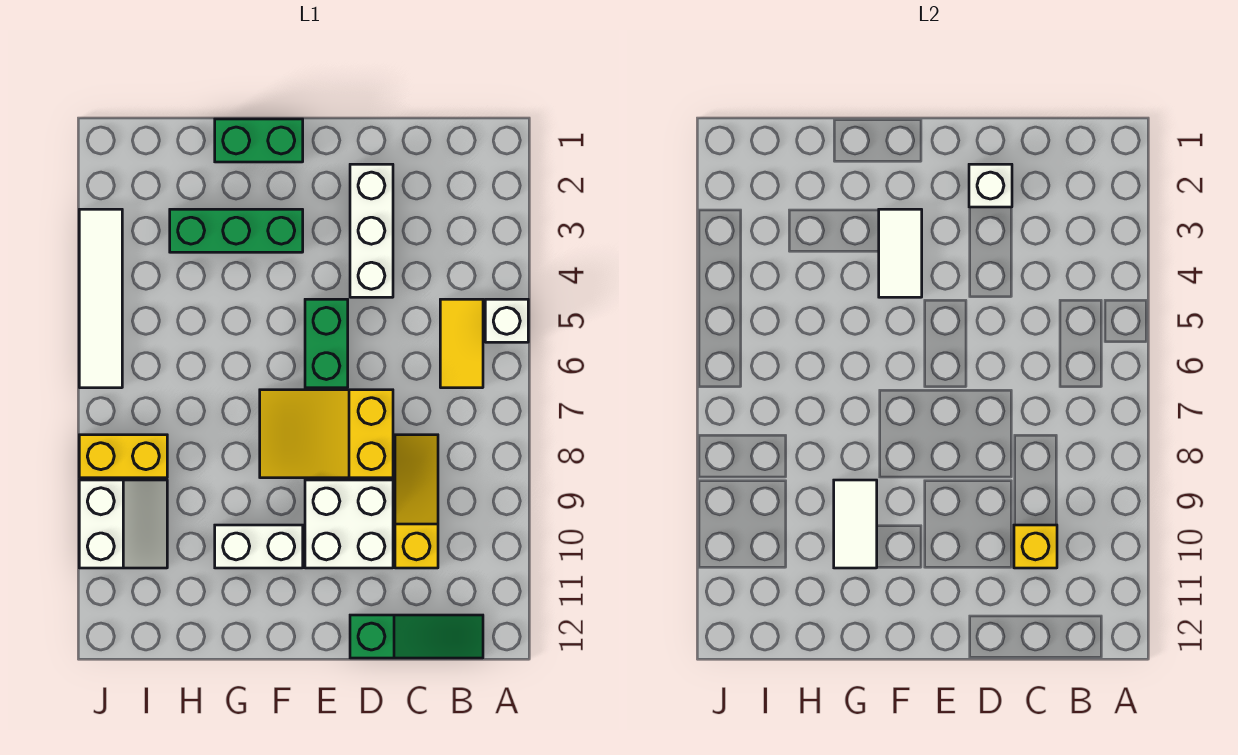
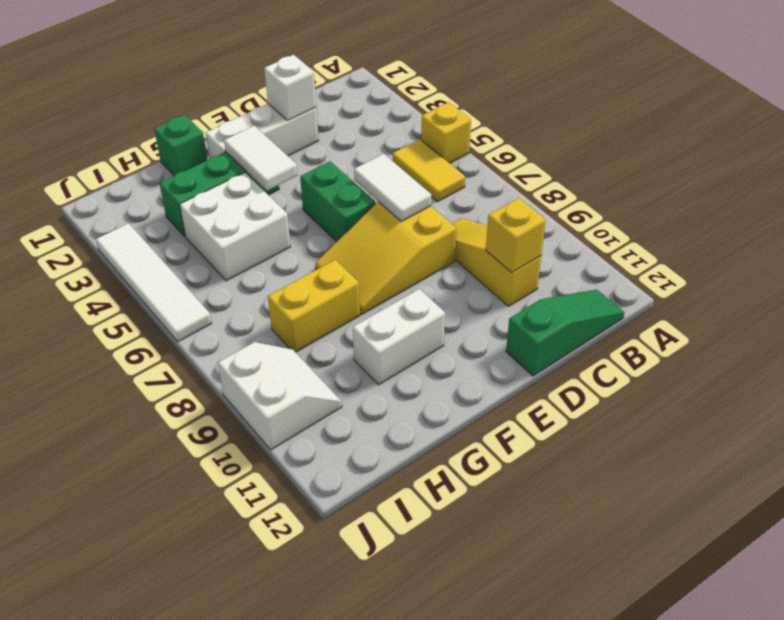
white brick A5 level 1 -> yellow brick A5 level 1
white brick D2:D4 level 1 -> white brick D2:F2 level 1
white brick D9:E10 level 1 -> white brick G4:H5 level 1
green brick F1:G1 level 1 -> green brick G1 level 1
white tile G9:G10 level 2 -> white tile D6:D7 level 2
yellow brick I8:J8 level 1 -> yellow brick G8:H8 level 1

